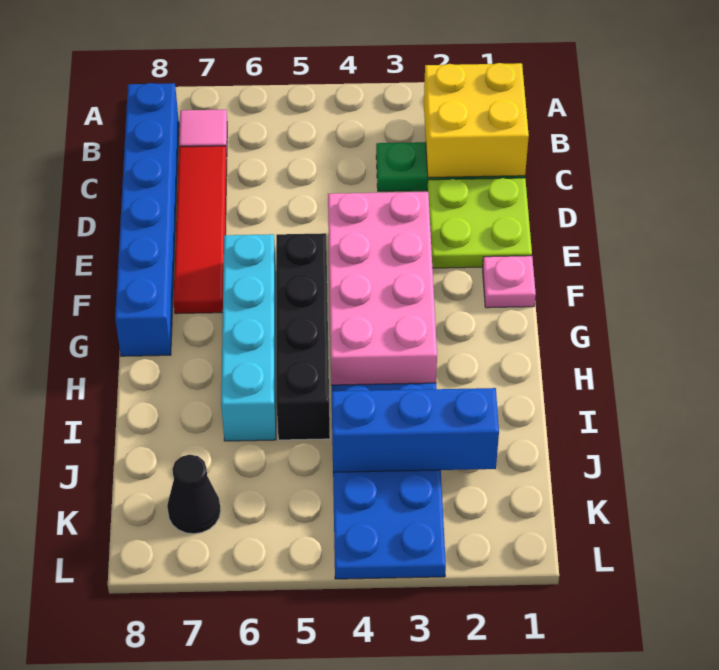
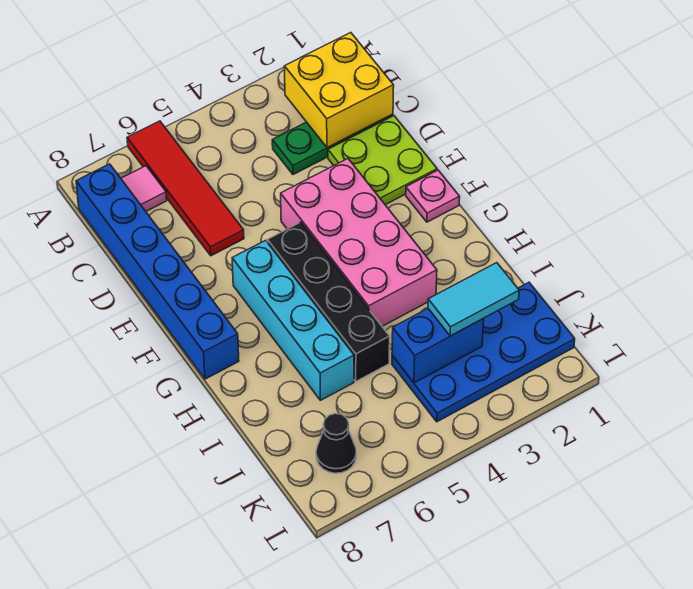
red tile C7:F7 level 1 -> red tile A6:D6 level 1
blue plate I3:L4 level 1 -> blue plate J1:K4 level 1
blue brick J2:J4 level 2 -> blue brick J3:J4 level 2
none -> cyan tile J2:J3 level 3

